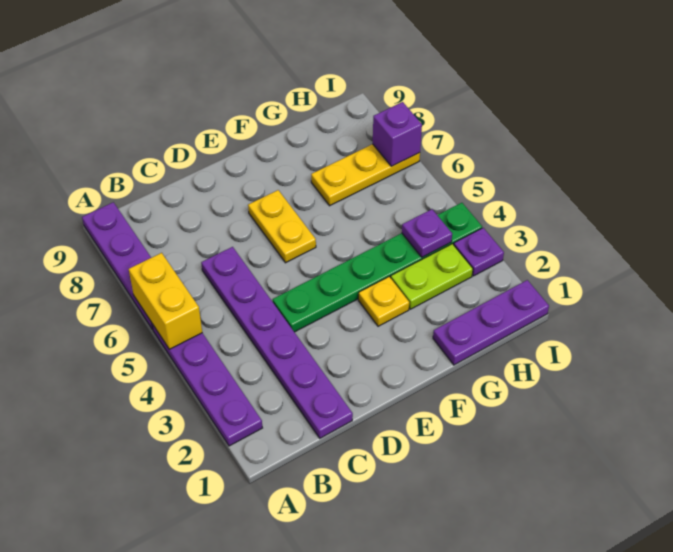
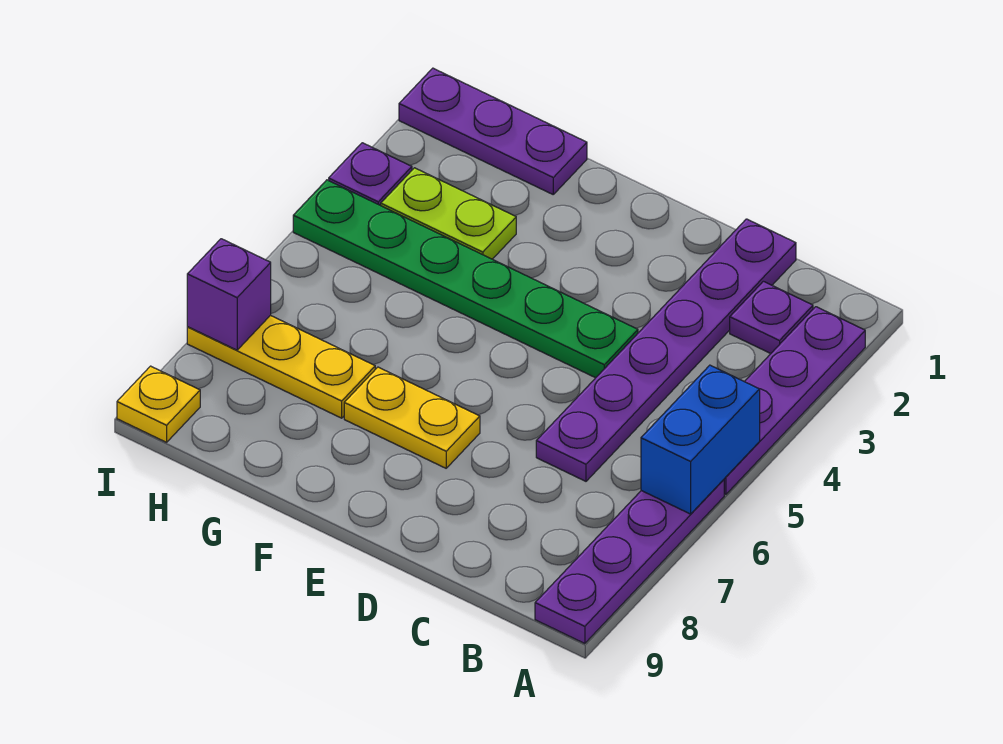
yellow brick A5:A6 level 2 -> blue brick A5:A6 level 2
yellow plate E6:E7 level 1 -> yellow plate E7:F7 level 1
yellow plate F3 level 1 -> yellow plate I9 level 1
purple plate H4 level 2 -> purple plate B2 level 1

